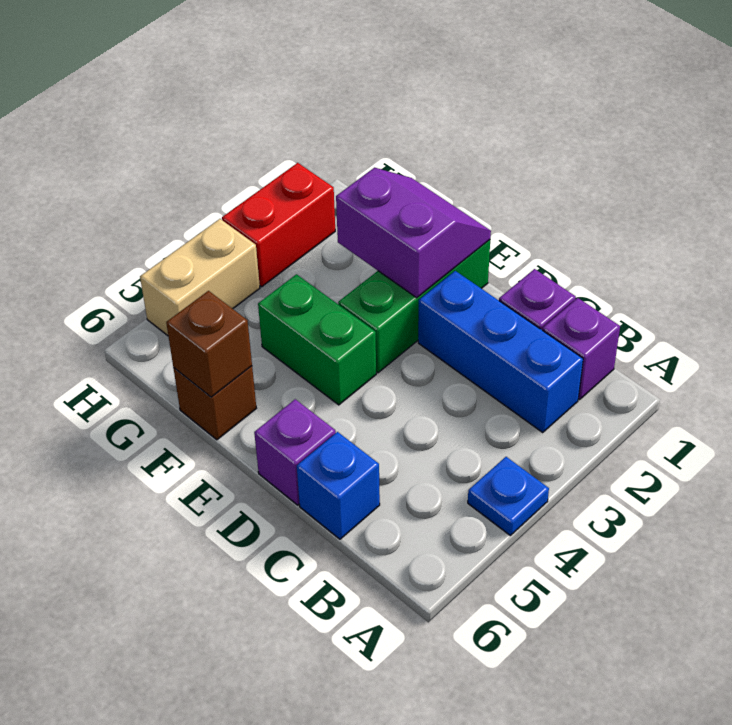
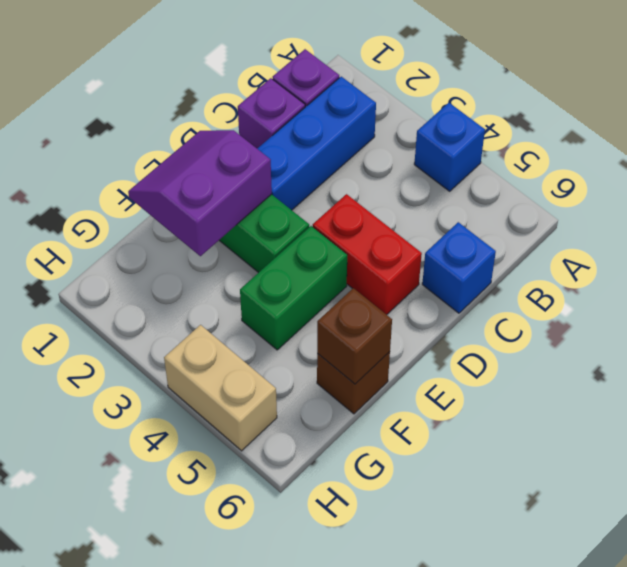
blue plate A4 level 1 -> blue brick A4 level 1
purple brick D6 level 1 -> none
red brick H2:H3 level 1 -> red brick D4:D5 level 1

